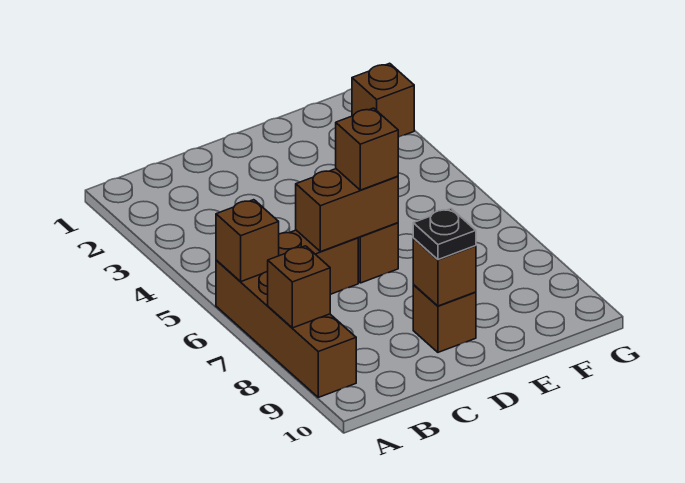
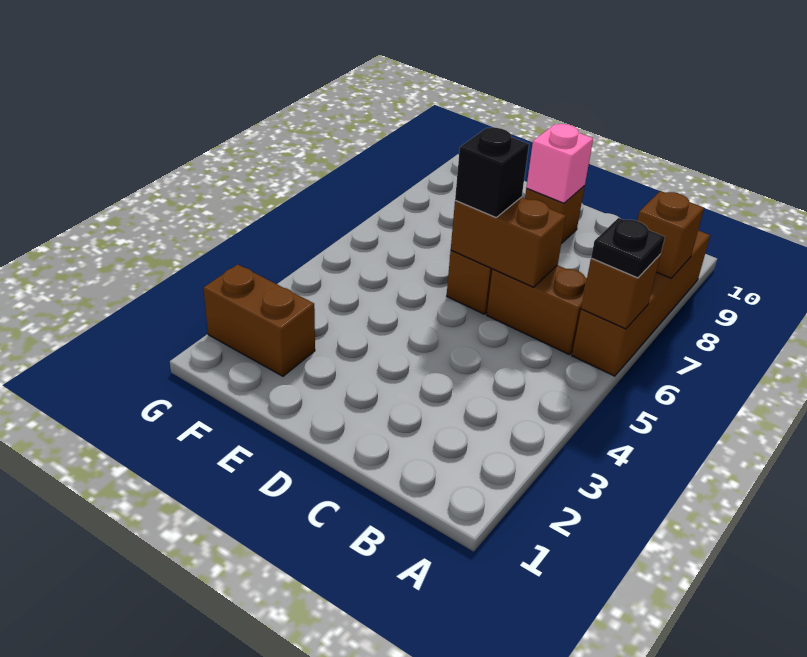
brown brick D6 level 3 -> black brick D6 level 3
brown brick D9 level 2 -> pink brick D9 level 2
black plate D9 level 3 -> black plate A6 level 3
brown brick G2 level 1 -> brown brick F2:G2 level 1

